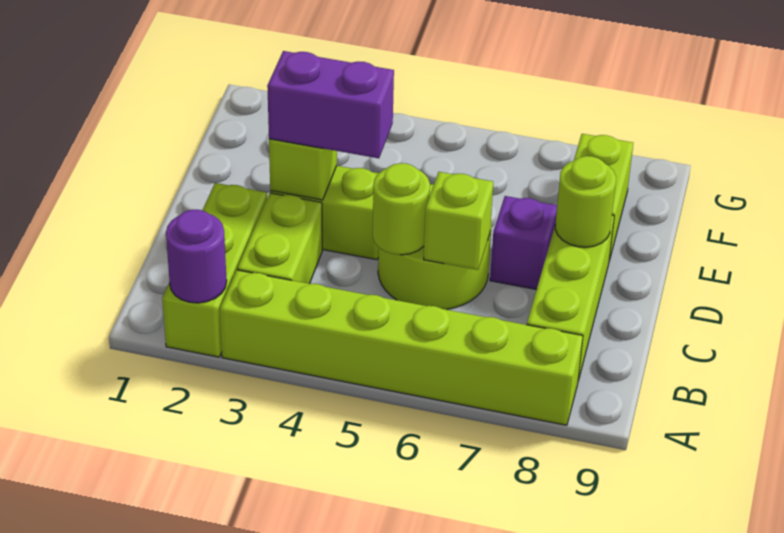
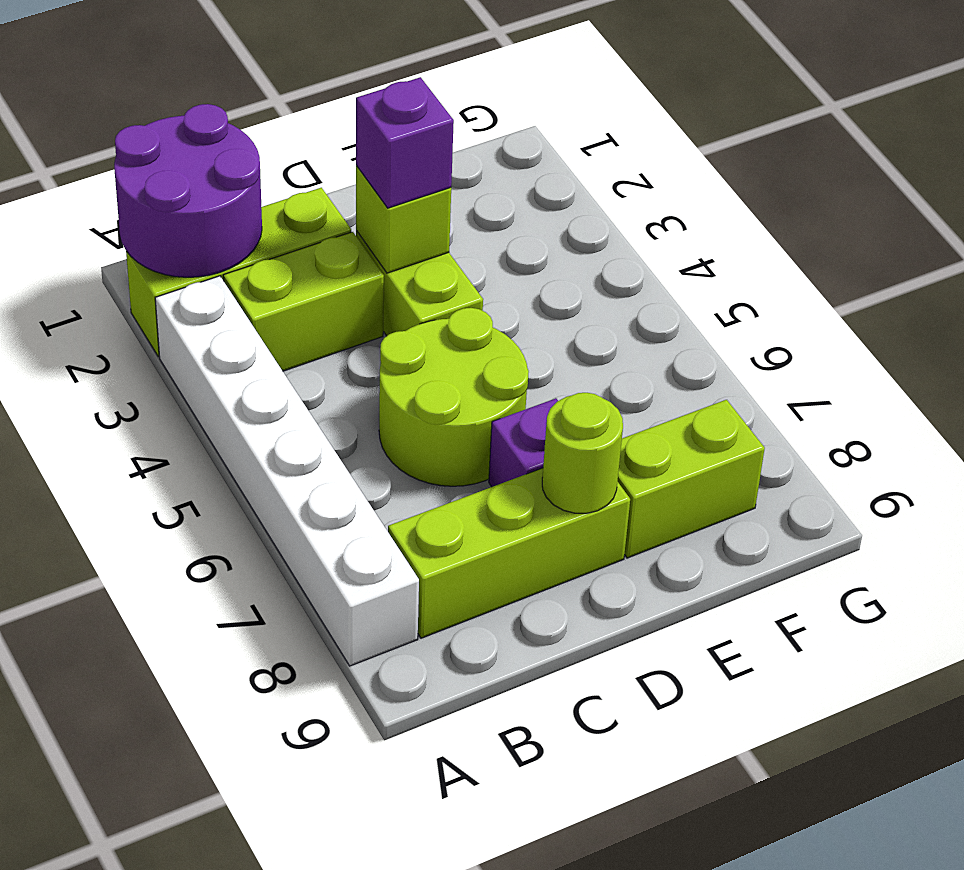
purple round brick A2 level 2 -> purple round brick A1:B2 level 2
lime brick A3:A8 level 1 -> white brick A3:A8 level 1
lime round brick C5 level 2 -> none
lime brick C6 level 2 -> none
purple brick D3:D4 level 3 -> purple brick D3 level 3

